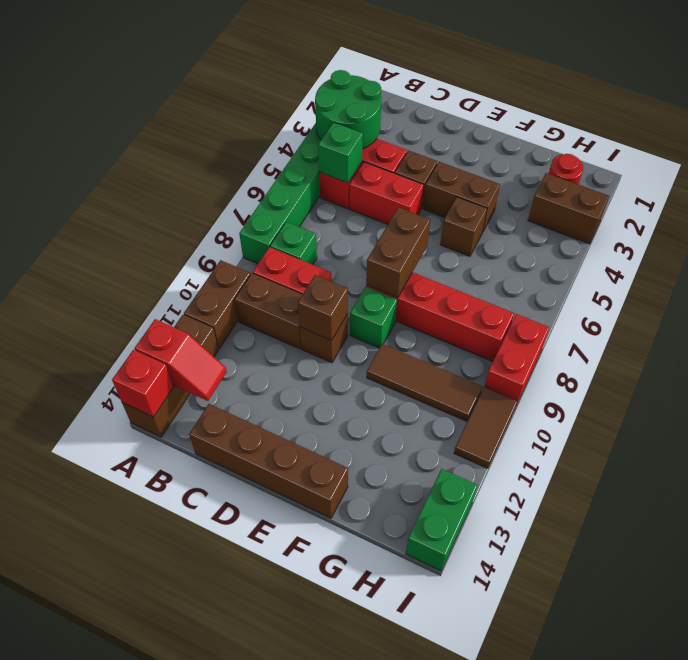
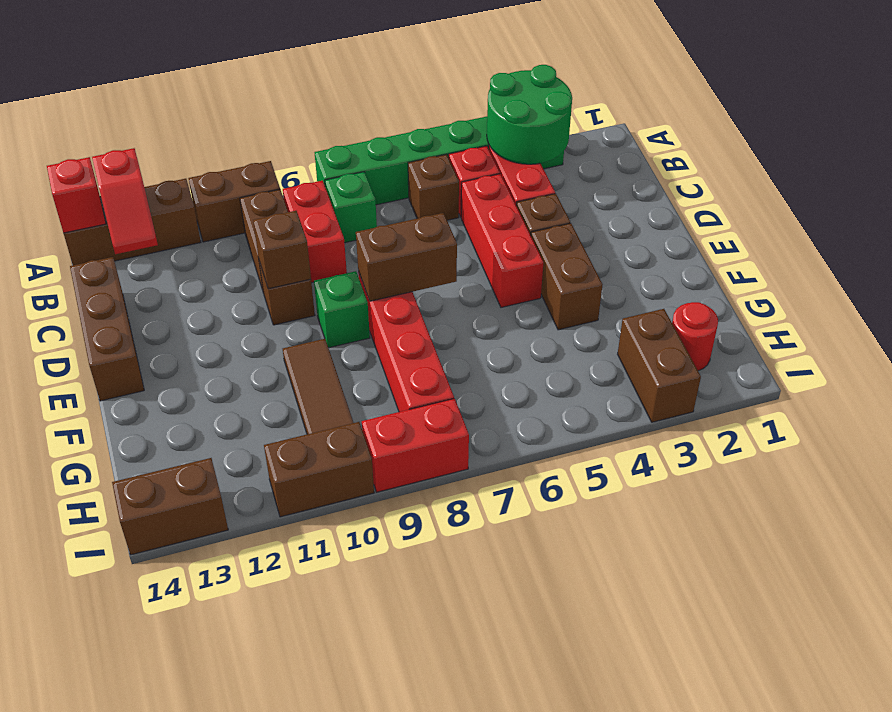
green brick B5 level 2 -> none
red brick C5:D5 level 1 -> red brick C5:E5 level 1
brown brick C14:F14 level 1 -> brown brick C14:E14 level 1
brown brick F5 level 1 -> brown brick B6 level 1
brown tile I10:I11 level 1 -> brown brick I10:I11 level 1
green brick I13:I14 level 1 -> brown brick I13:I14 level 1

